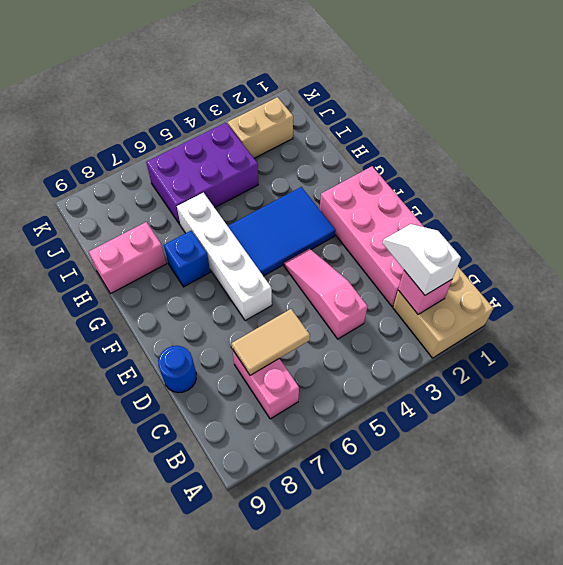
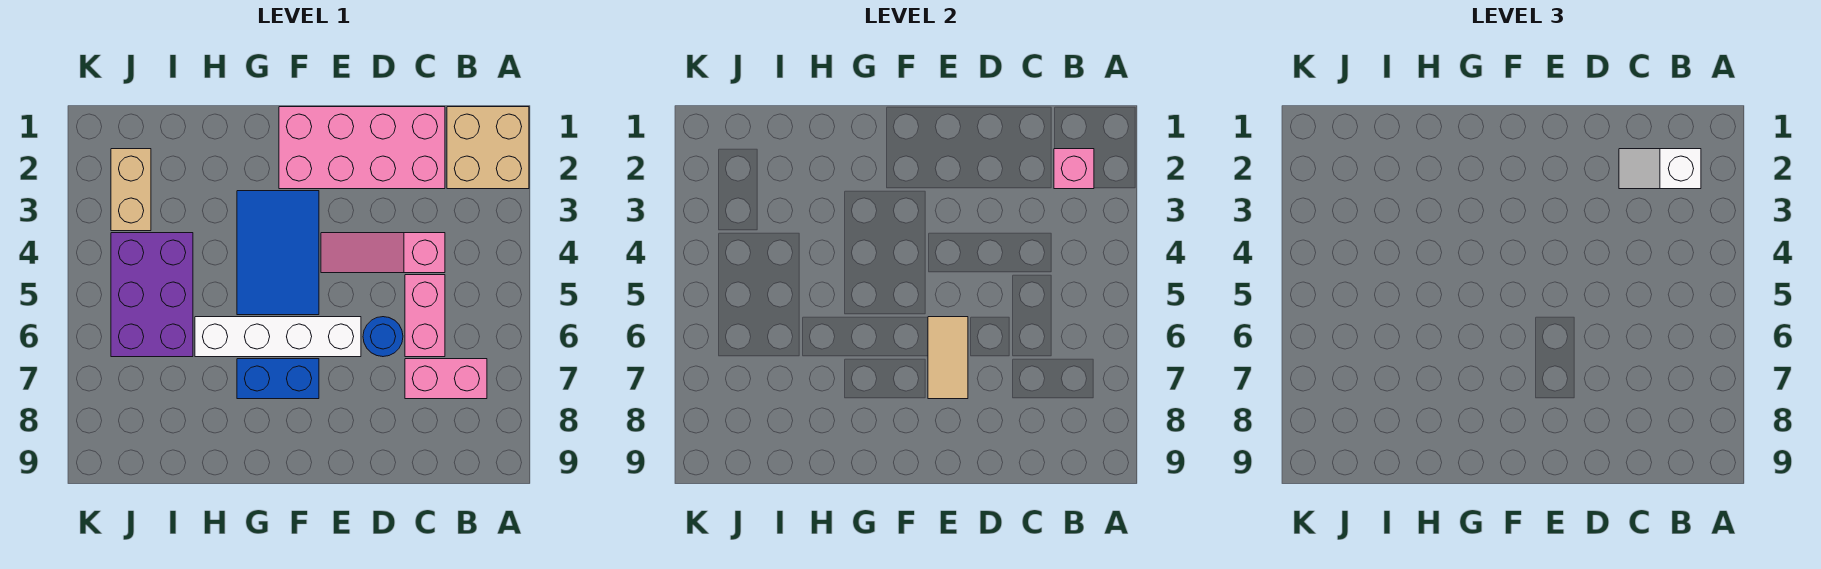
tan tile C6:C7 level 2 -> tan tile E6:E7 level 2
blue round brick D9 level 1 -> blue round brick D6 level 1
blue brick G7 level 1 -> blue brick F7:G7 level 1
pink brick H8:H9 level 1 -> pink brick C5:C6 level 1

